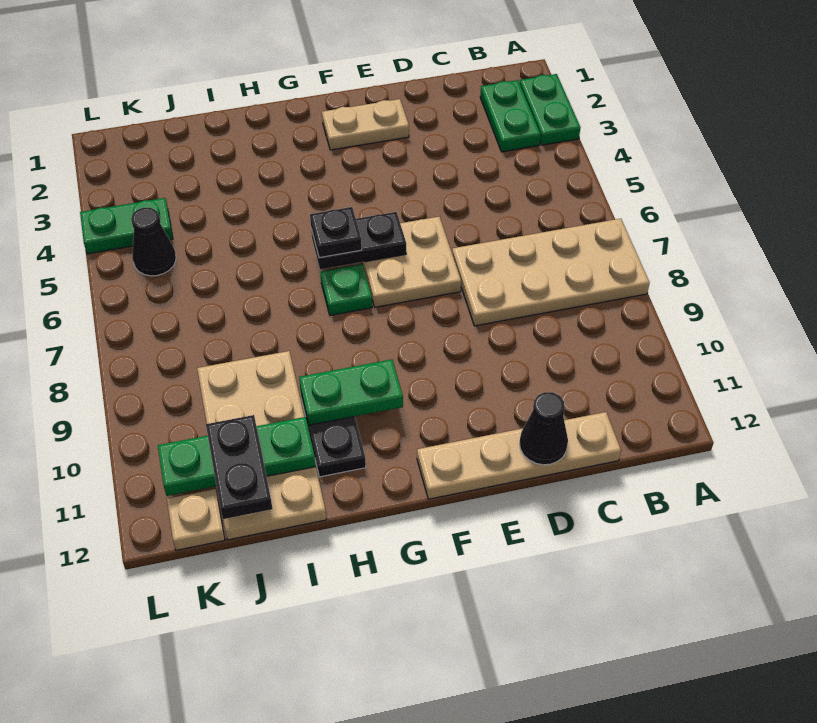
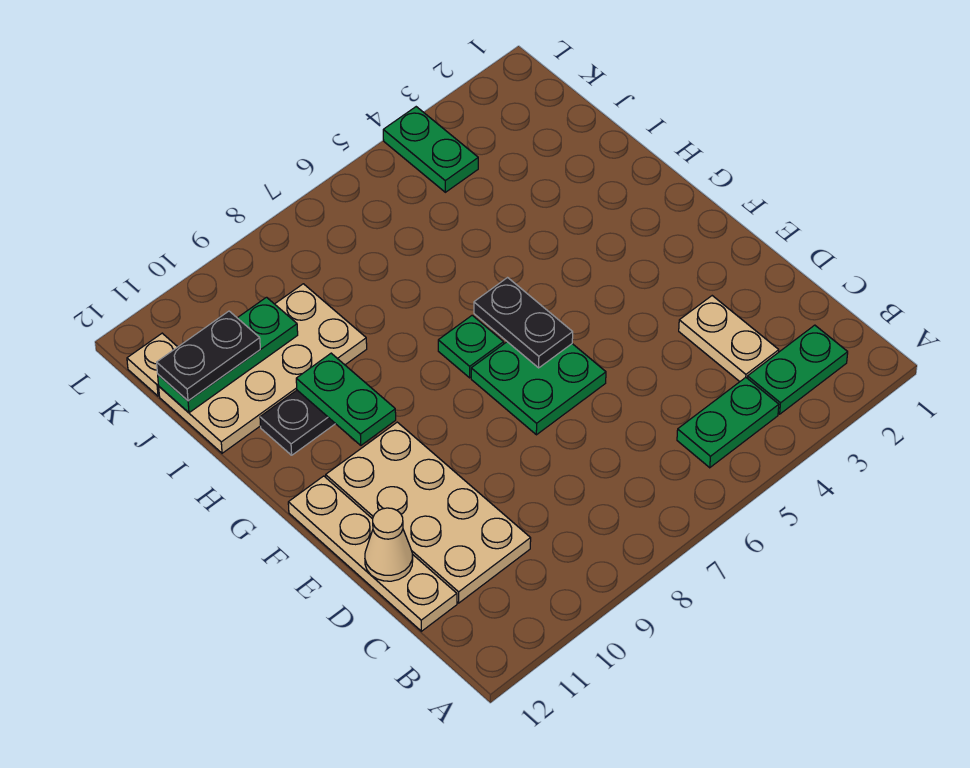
green plate A2:A3 level 1 -> green plate B4:B5 level 1
tan plate A7:D8 level 1 -> tan plate C10:F11 level 1
black cone D12 level 2 -> tan cone D12 level 2
tan plate E2:F2 level 1 -> tan plate C3:D3 level 1
tan plate E6:F7 level 1 -> green plate E6:F7 level 1
black plate G6 level 3 -> none
green plate I11:K11 level 2 -> green plate J10:J12 level 2
black cone K5 level 1 -> none

